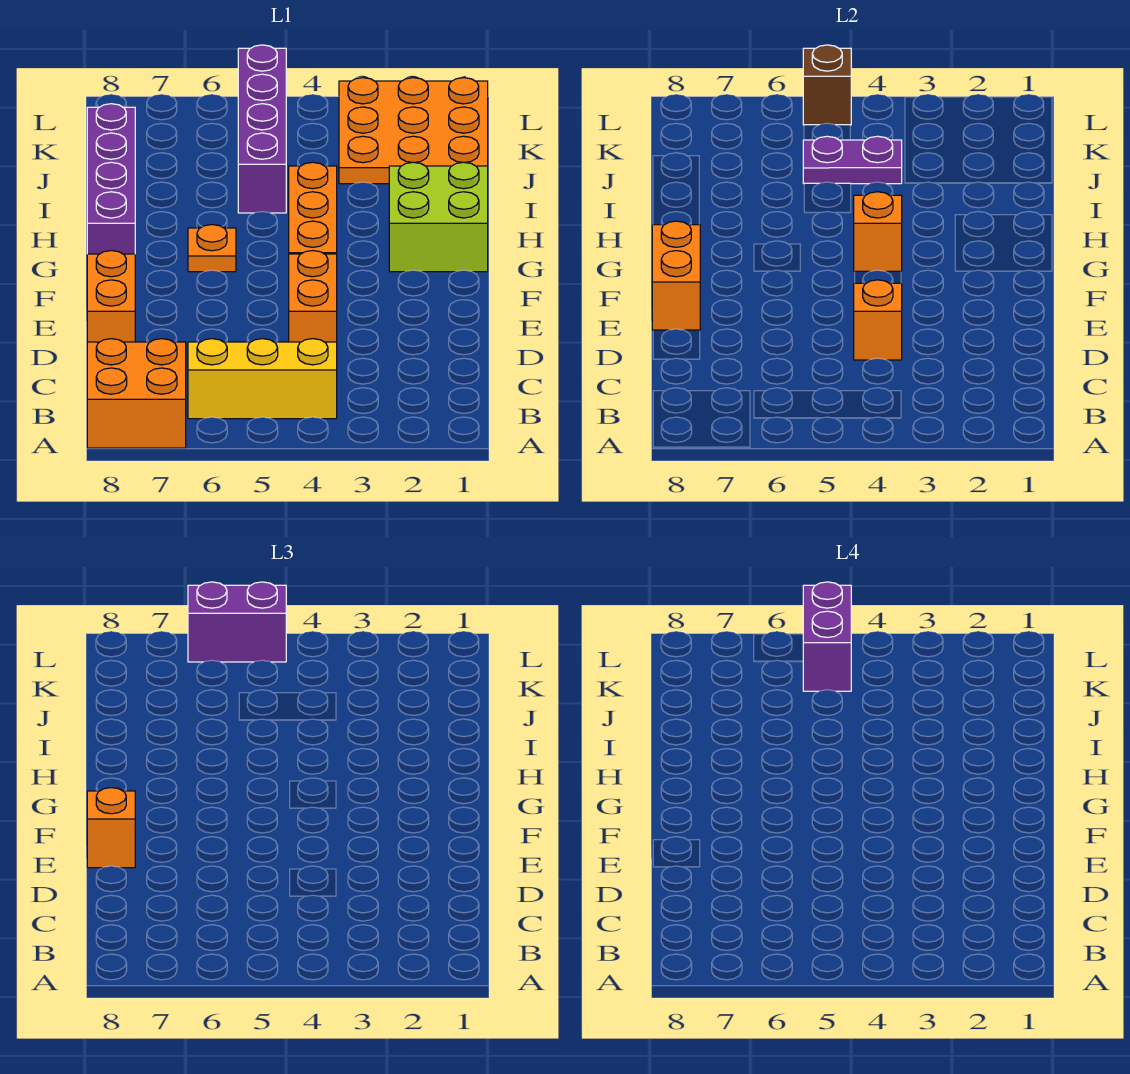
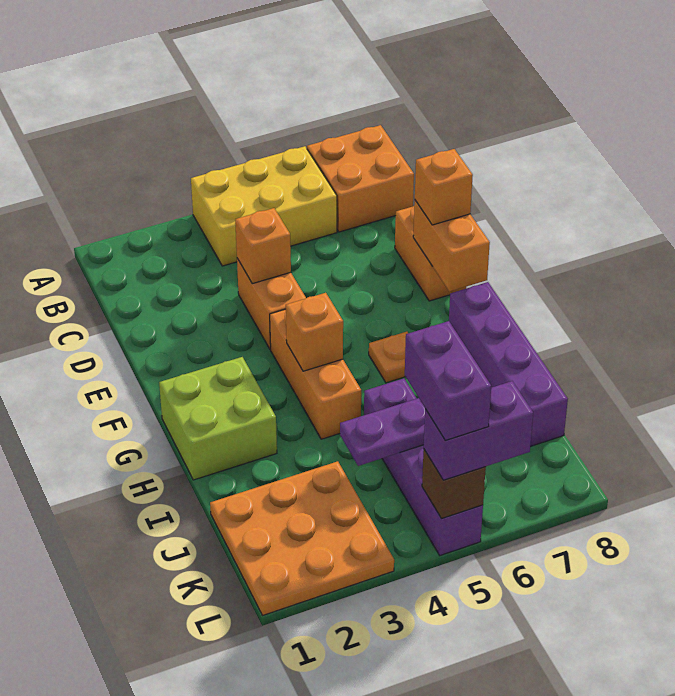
yellow brick B4:B6 level 1 -> yellow brick A4:B6 level 1

